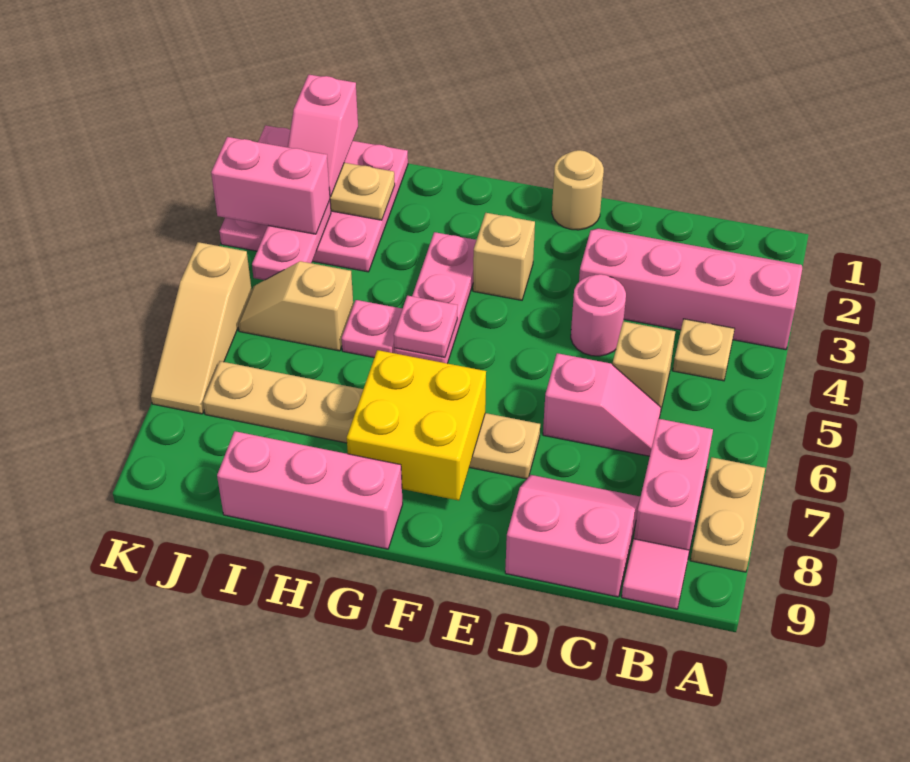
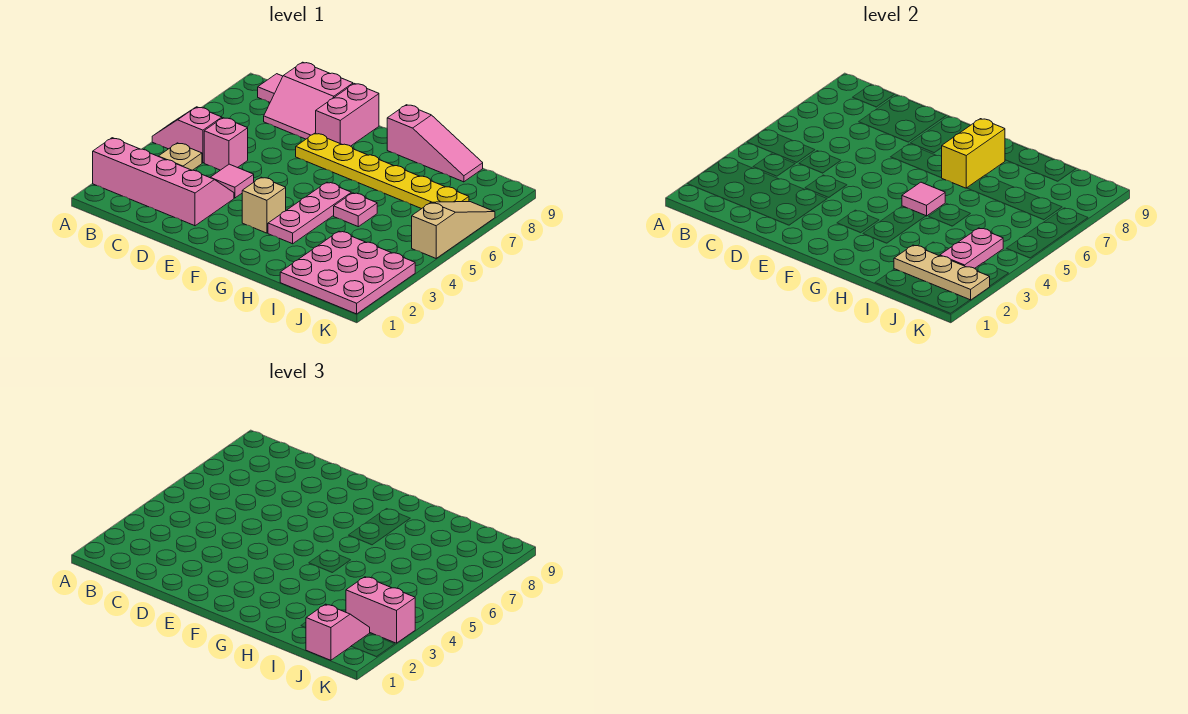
pink slope A2:D3 level 1 top 3 -> pink slope A2:D3 level 1 top 2
tan plate A7:A8 level 1 -> none
pink brick B7:B8 level 1 -> pink brick E8:E9 level 1
tan brick C5 level 1 -> pink brick C5 level 1
pink slope C6:D6 level 1 top D -> pink slope A5:B5 level 1 top B
pink round brick D4 level 1 -> pink tile D4 level 1
tan round brick E1 level 1 -> none
tan plate E7:J7 level 1 -> yellow plate E7:J7 level 1
yellow brick F7:G8 level 2 -> yellow brick G7:G8 level 2
pink plate G5 level 2 -> pink tile G5 level 2
pink brick G9:I9 level 1 -> pink slope G9:I9 level 1 top G
tan slope I5:J5 level 1 top I -> none

